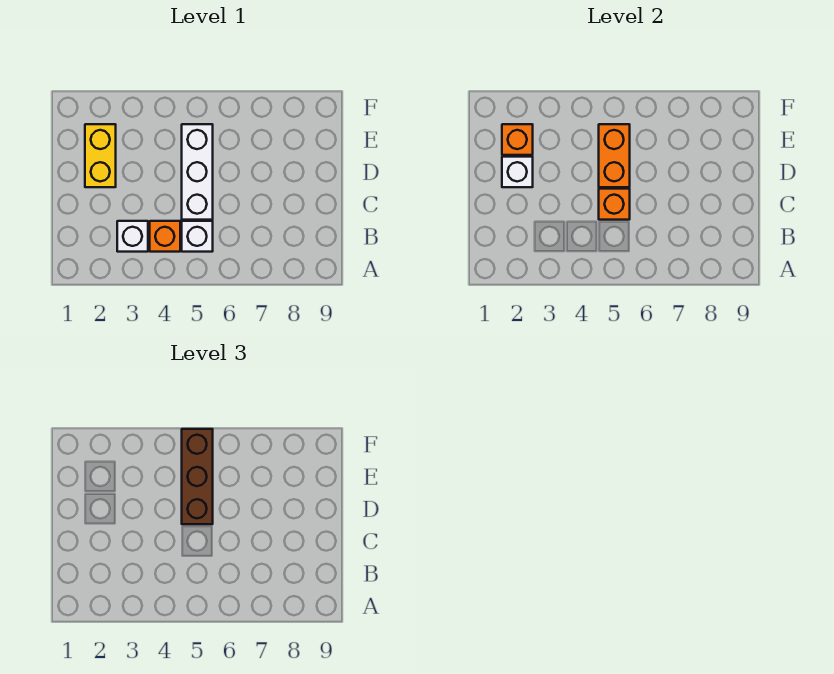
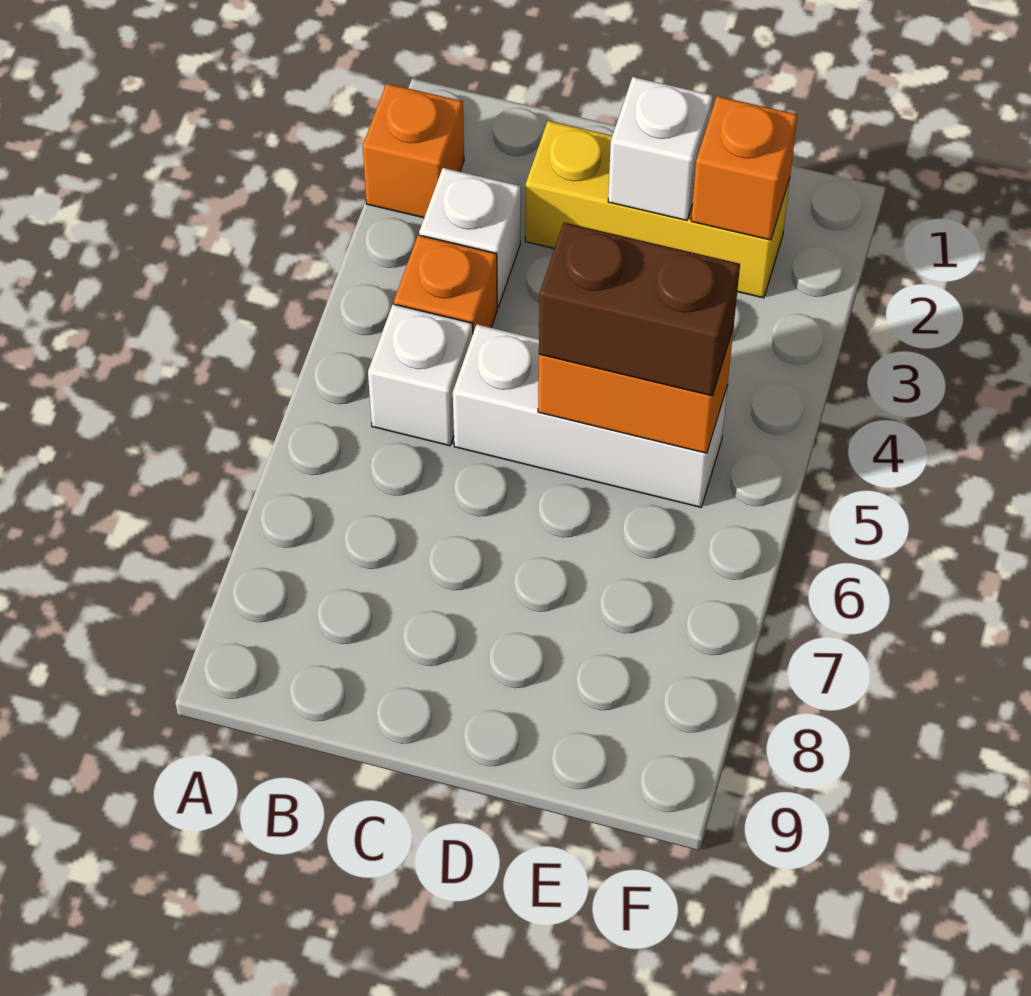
orange brick C5 level 2 -> orange brick A2 level 1
yellow brick D2:E2 level 1 -> yellow brick C2:E2 level 1
brown brick D5:F5 level 3 -> brown brick D5:E5 level 3

